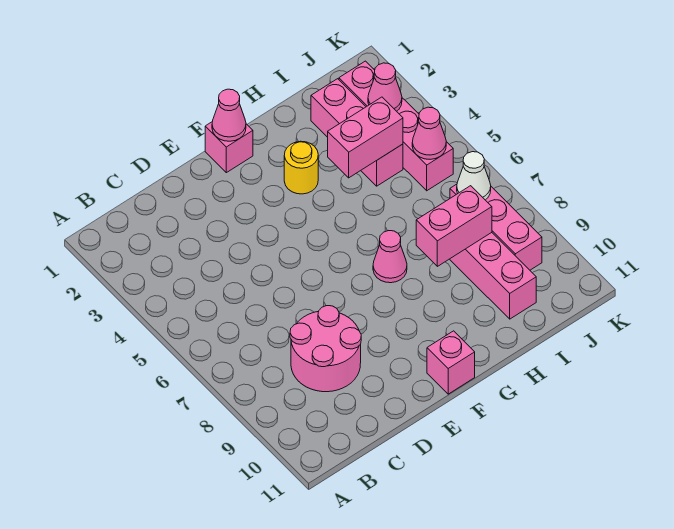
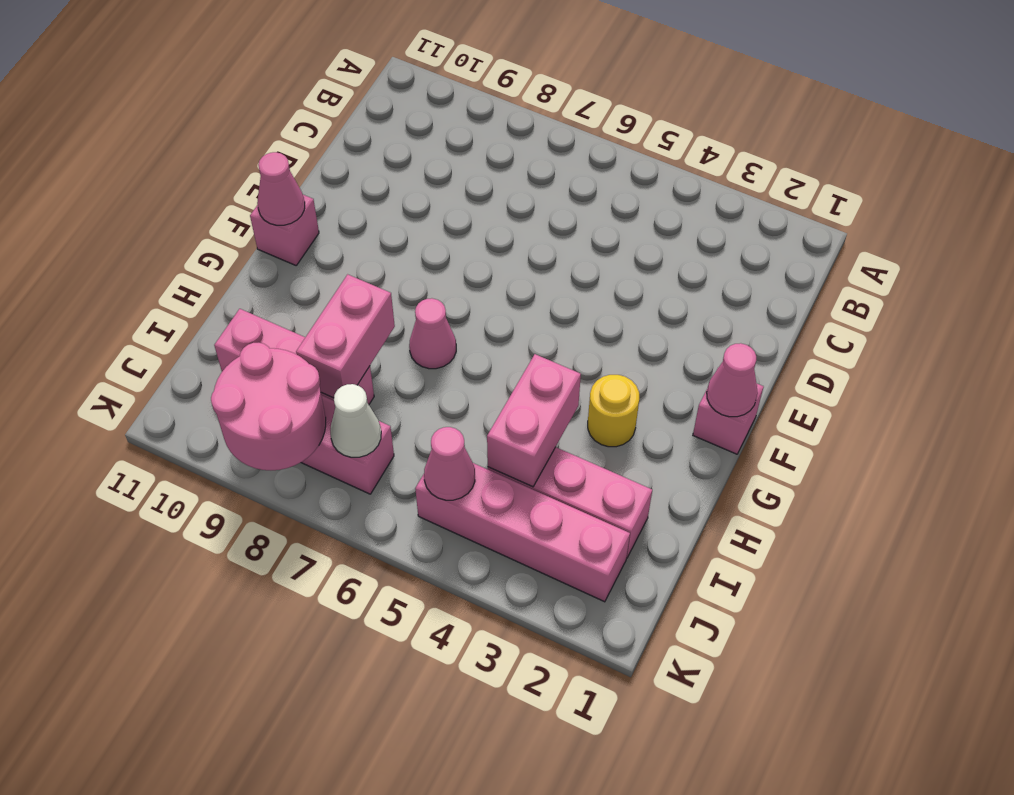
pink round brick C8:D9 level 1 -> pink round brick J8:K9 level 2
pink cone J3 level 2 -> pink cone F11 level 2

